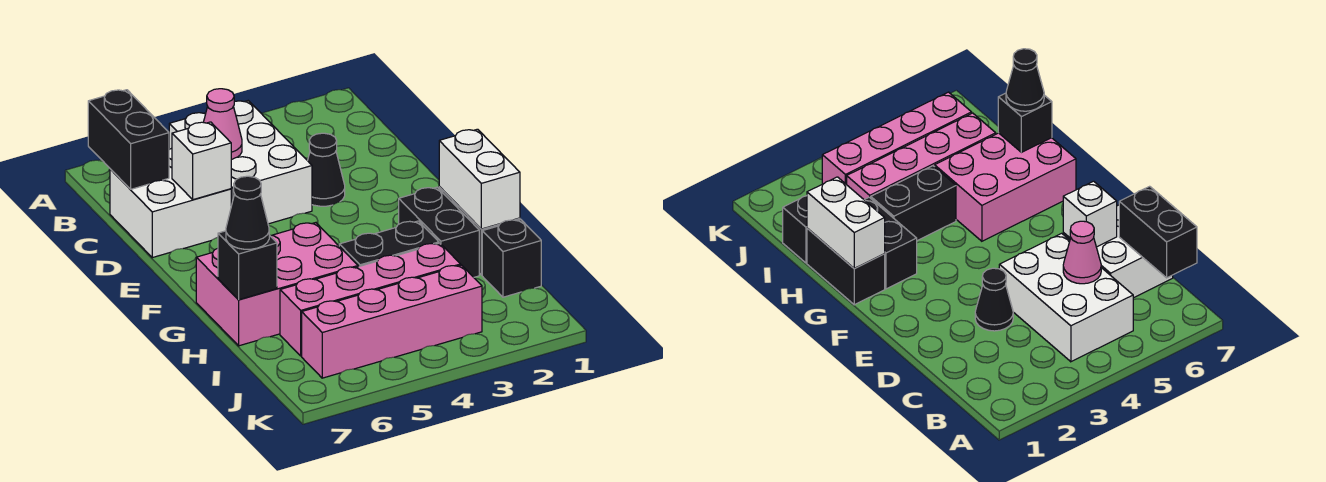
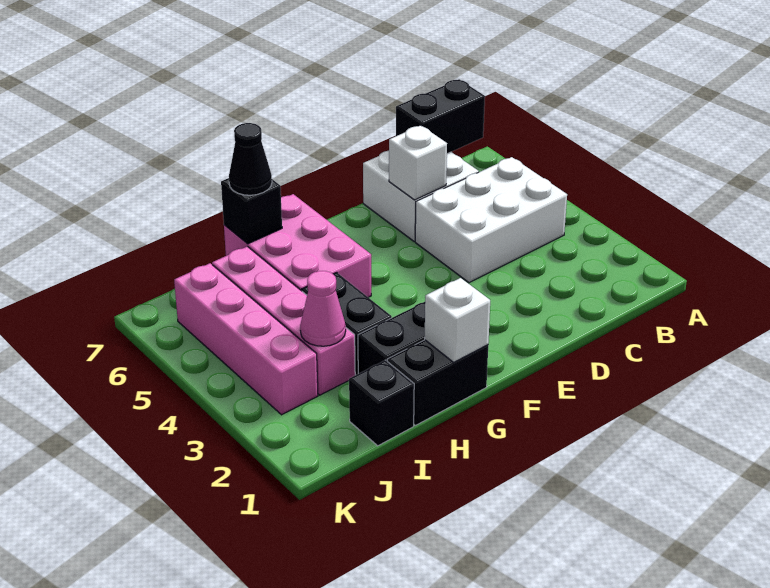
pink cone C5 level 2 -> pink cone I3 level 2
black cone D3 level 1 -> none
white brick G1:H1 level 2 -> white brick G1 level 2

